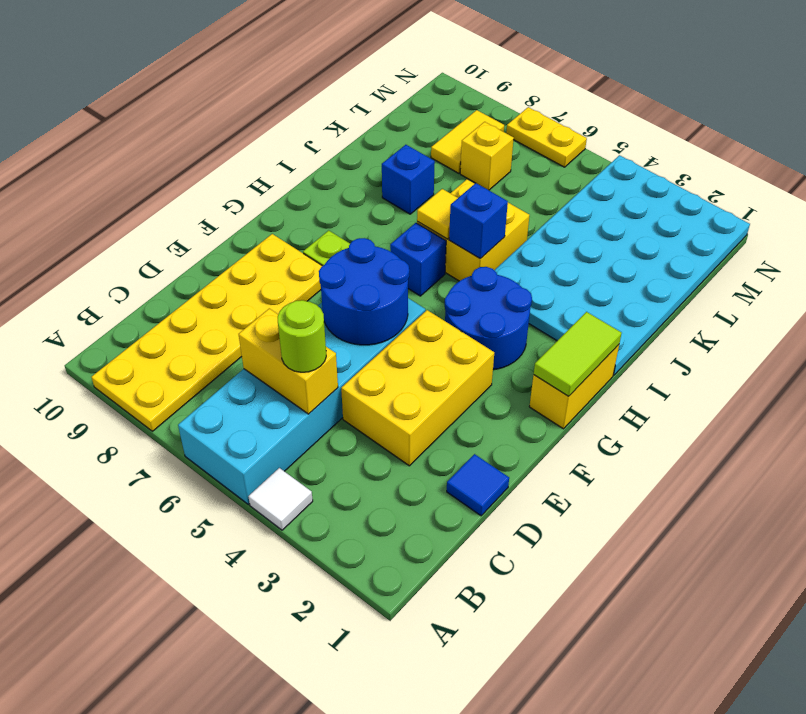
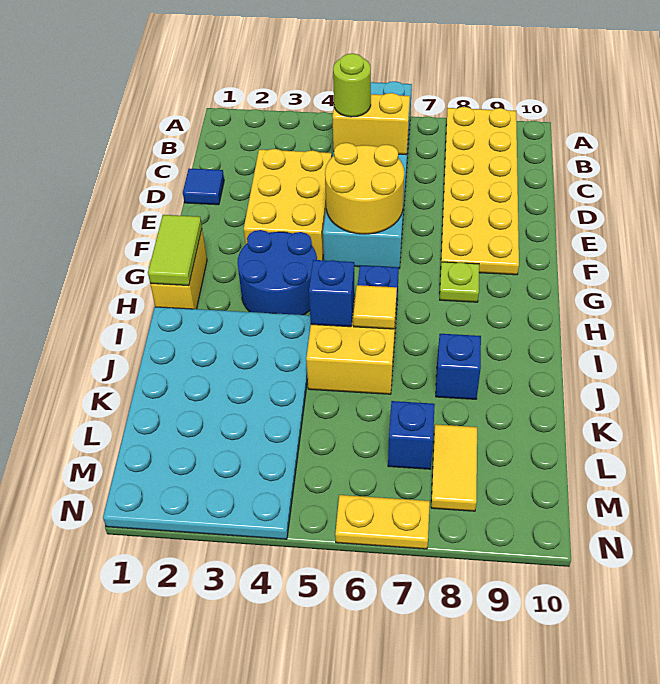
white tile A4 level 1 -> none
blue round brick E5:F6 level 2 -> yellow round brick E5:F6 level 2
yellow brick L7 level 1 -> blue brick L7 level 1

